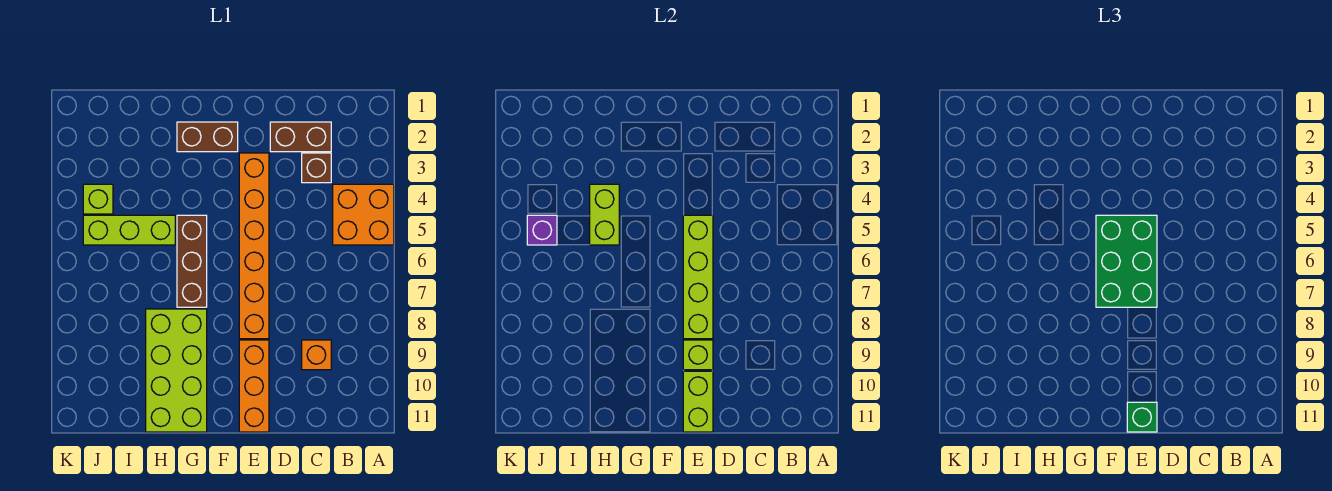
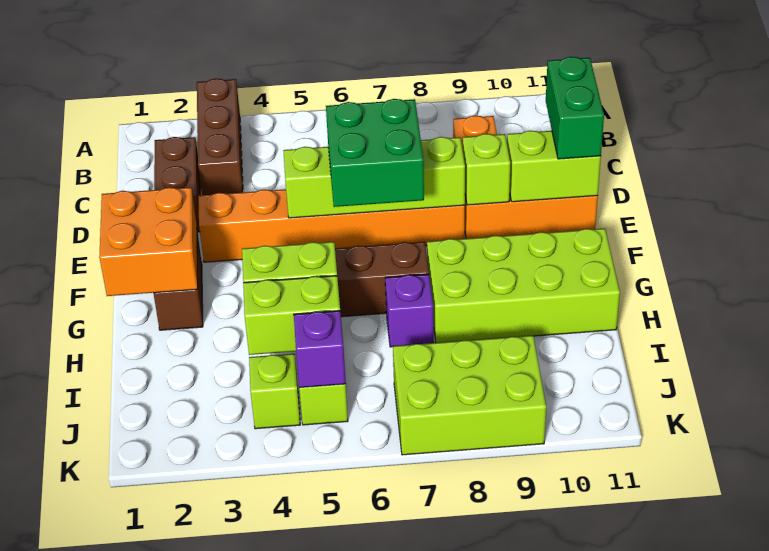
orange brick A4:B5 level 1 -> orange brick F1:G2 level 2
brown brick C3 level 1 -> brown brick A3:C3 level 1
green brick E5:F7 level 3 -> green brick E6:F7 level 3
green brick E11 level 3 -> green brick D11:E11 level 3
none -> purple brick H7 level 1
none -> lime brick I4:I5 level 2
none -> lime brick J7:K9 level 1

